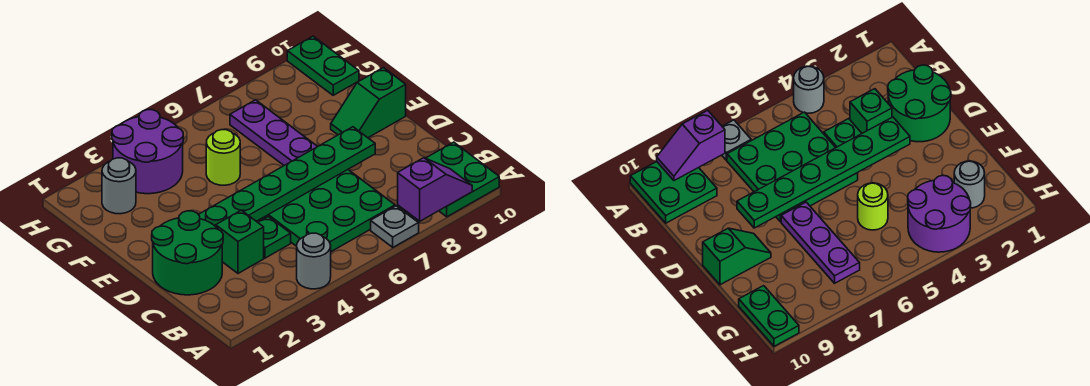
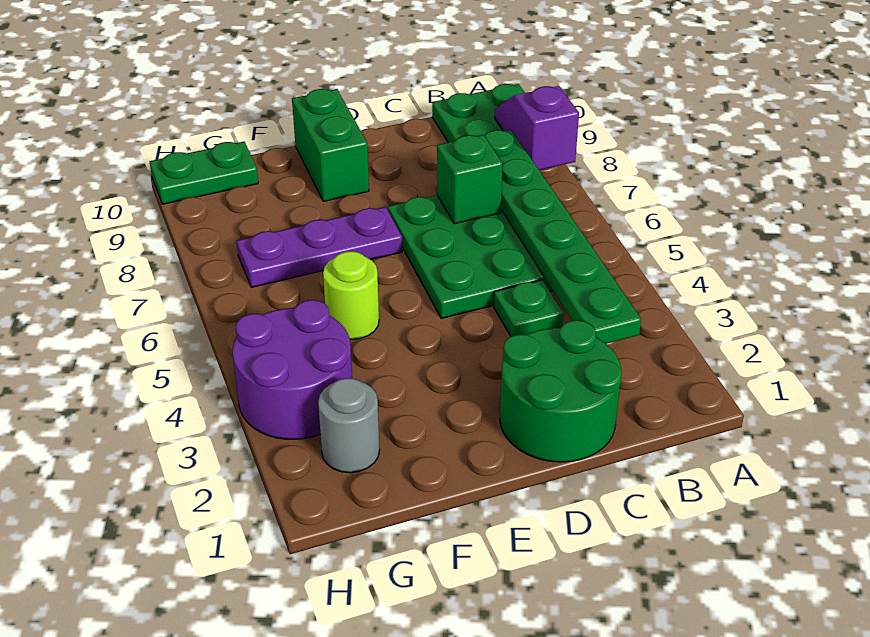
grey round brick A4 level 1 -> none
grey plate A7 level 1 -> none
green brick C3 level 1 -> green brick C7 level 2
green plate D3:D8 level 2 -> green plate B3:B8 level 2
green slope E9:E10 level 1 top 10 -> green brick E9:E10 level 1

